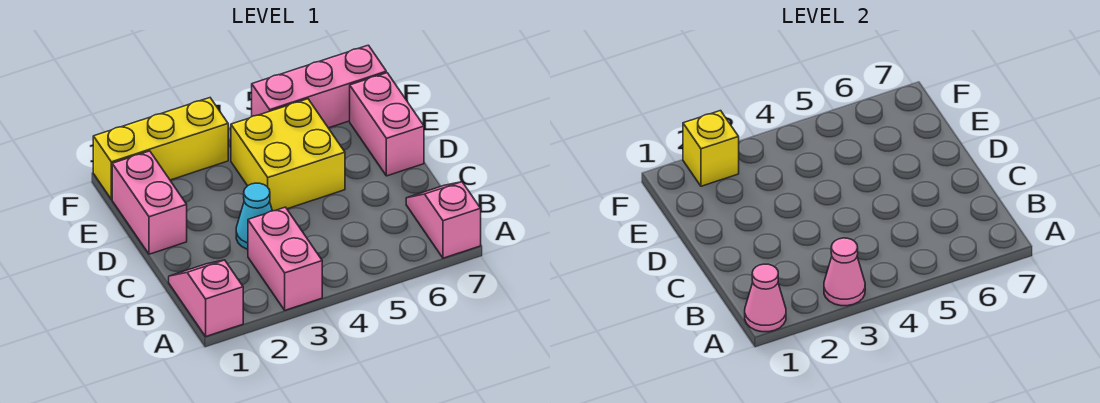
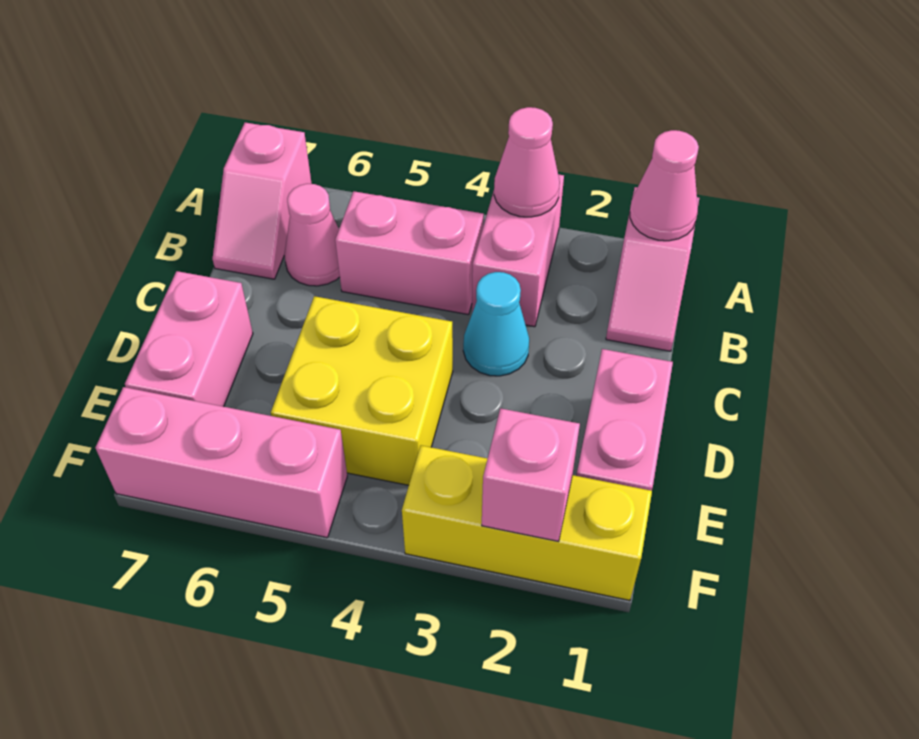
none -> pink brick B4:B5 level 1
none -> pink cone B6 level 1
yellow brick F2 level 2 -> pink brick F2 level 2

